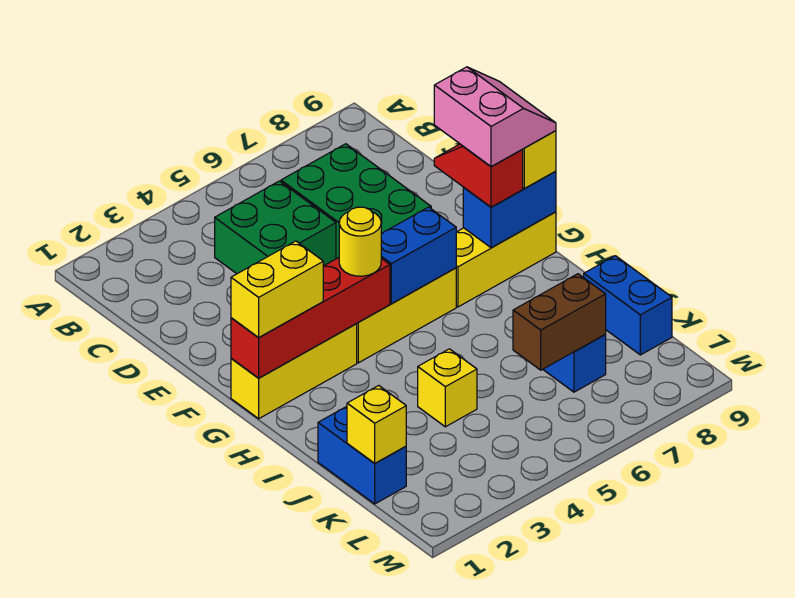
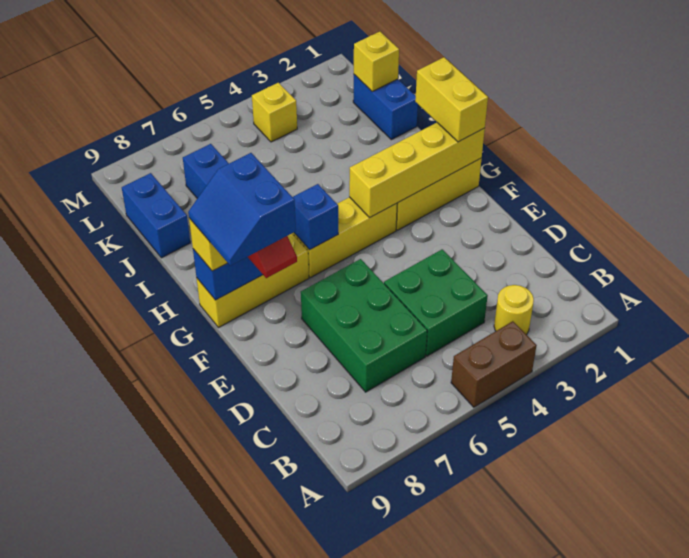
pink slope F8:G9 level 4 top 8 -> blue slope F8:G9 level 4 top 8
red brick G1:G4 level 2 -> yellow brick G1:G4 level 2
yellow brick G1:G2 level 3 -> yellow brick G1:H1 level 3
yellow round brick G4 level 3 -> yellow round brick B3 level 1
blue brick G5:G6 level 2 -> blue brick G6 level 2
yellow brick J4 level 1 -> yellow brick L4 level 1
brown brick K6:K7 level 2 -> brown brick A4:A5 level 1

